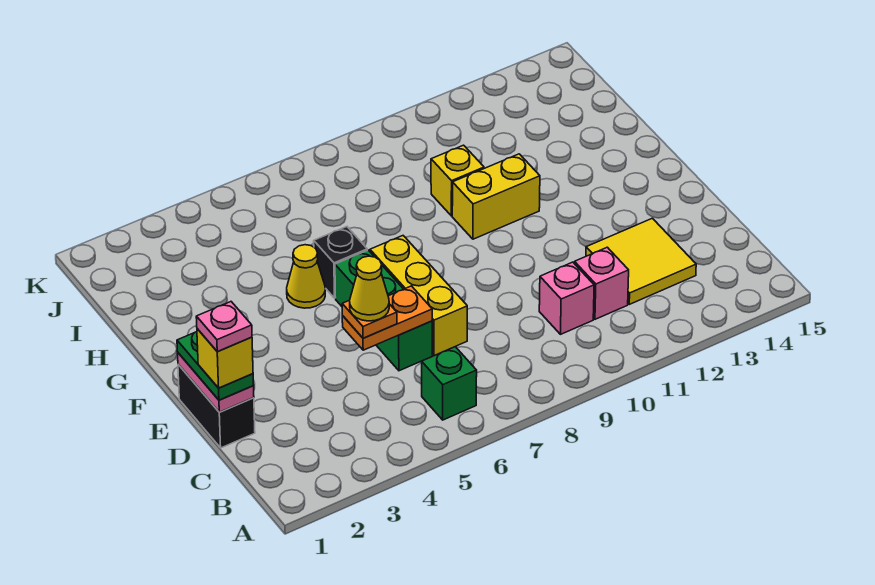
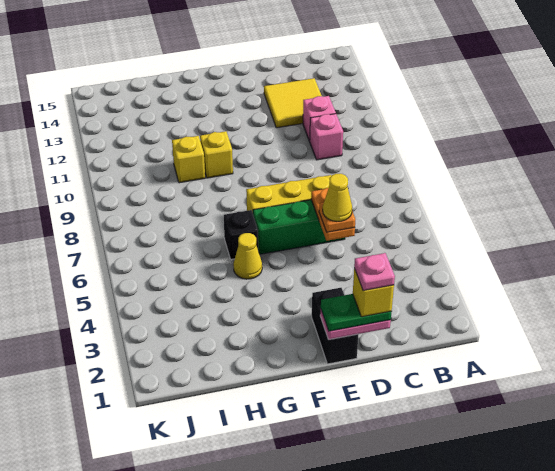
green brick B6 level 1 -> none
black brick D1:E1 level 1 -> black brick E1:E2 level 1
yellow brick G10:G11 level 1 -> yellow brick G10 level 1

